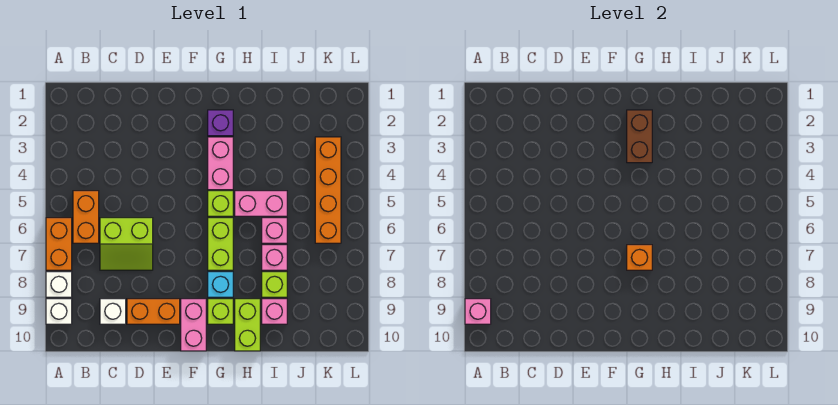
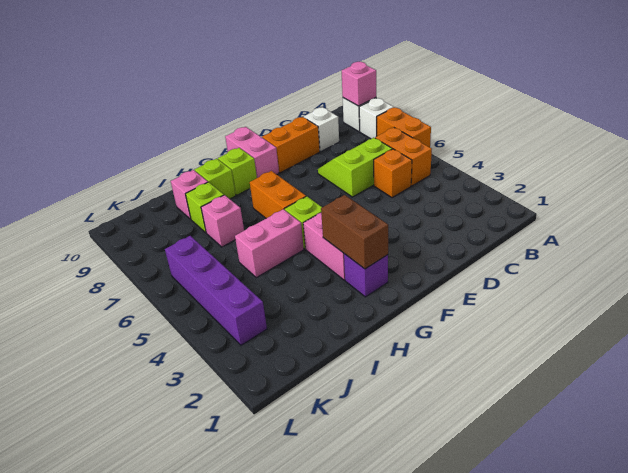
lime brick G6:G7 level 1 -> orange brick G6:G7 level 1
orange brick G7 level 2 -> orange brick C5 level 1
cyan brick G8 level 1 -> none
lime brick H9:H10 level 1 -> lime brick H9 level 1
pink brick I6 level 1 -> none
orange brick K3:K6 level 1 -> purple brick K3:K6 level 1

